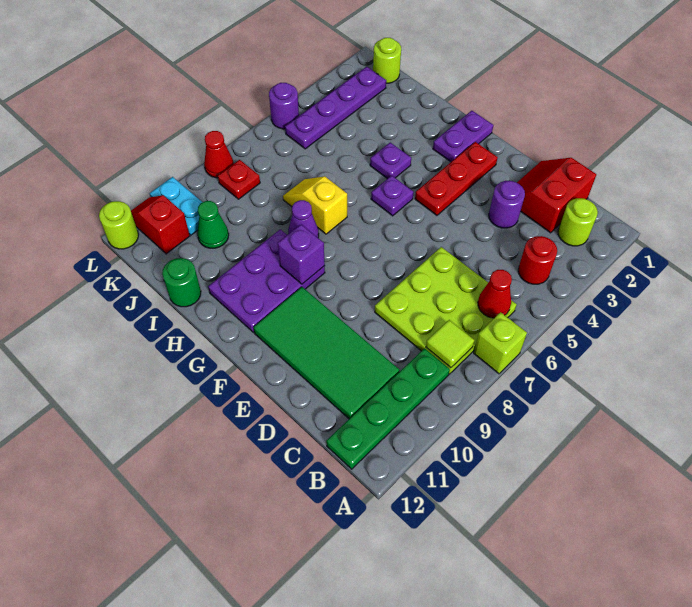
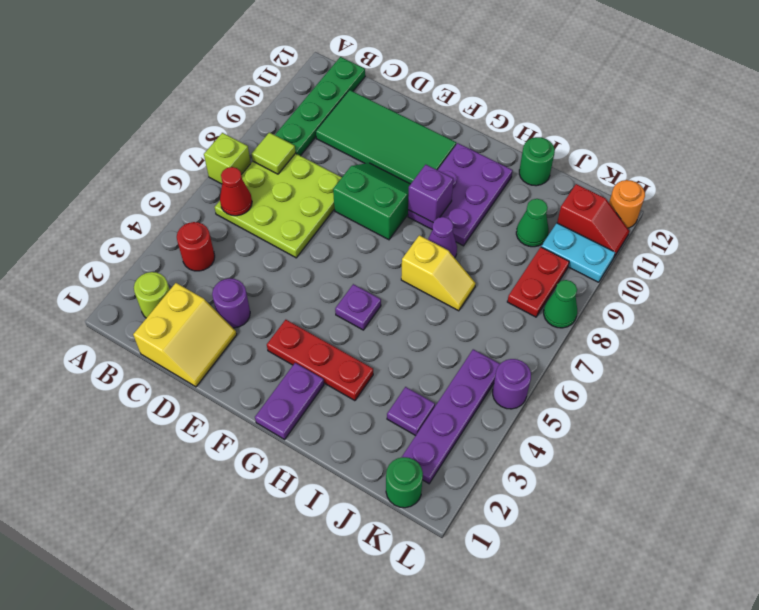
red slope C1:D2 level 1 top C -> yellow slope C1:D2 level 1 top C
none -> green slope E8:F9 level 1 top 8
red plate F2:F4 level 1 -> red plate F3:H3 level 1
purple plate H4 level 1 -> purple plate J3 level 1
lime round brick K1 level 1 -> green round brick K1 level 1
red plate K8 level 1 -> red plate K8:K9 level 1
red cone L8 level 1 -> green cone L8 level 1
lime round brick L12 level 1 -> orange round brick L12 level 1

